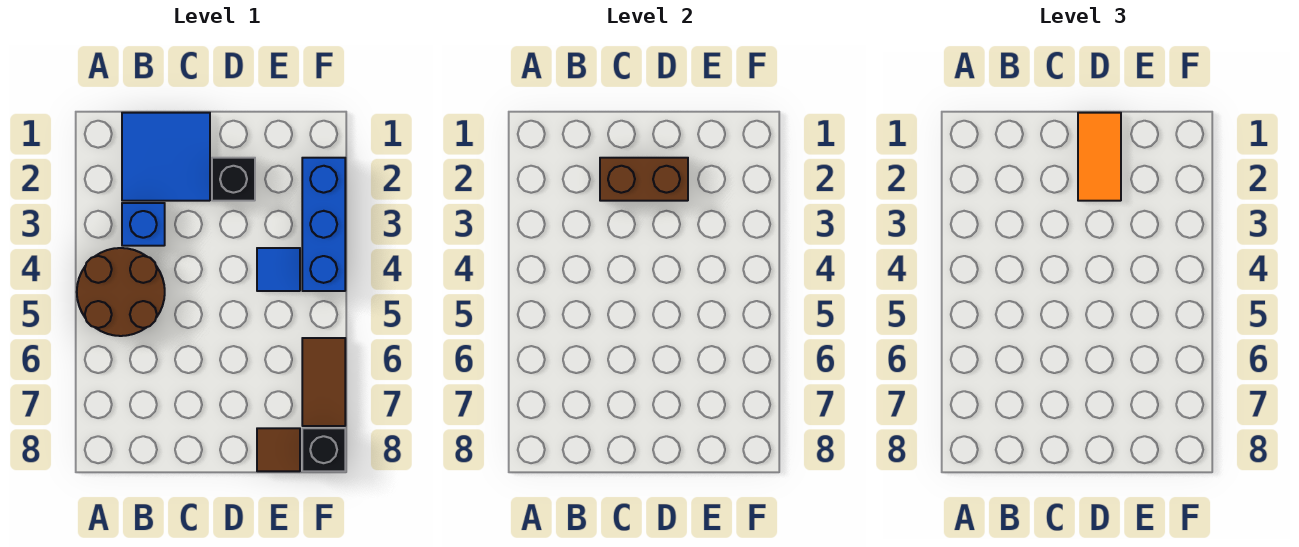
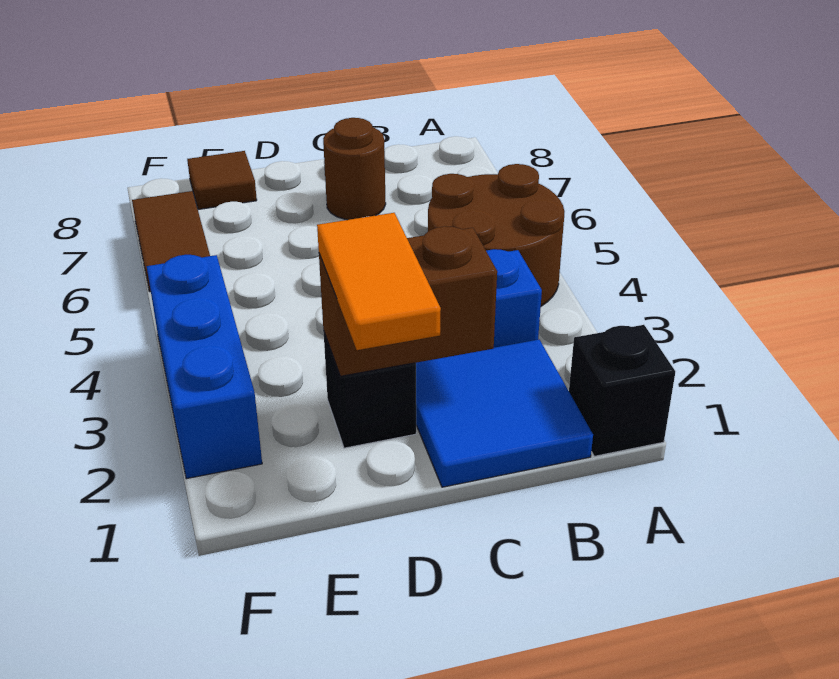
none -> brown round brick C7 level 1
blue tile E4 level 1 -> none
black brick F8 level 1 -> black brick A1 level 1

